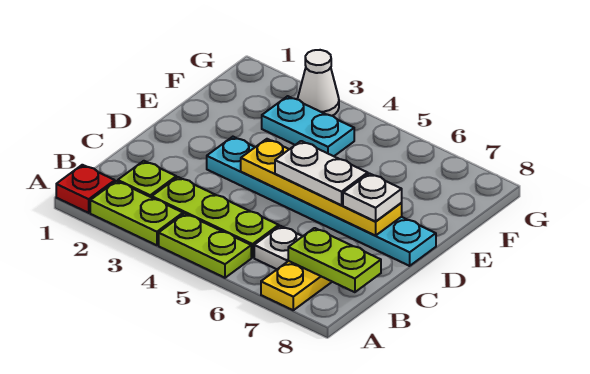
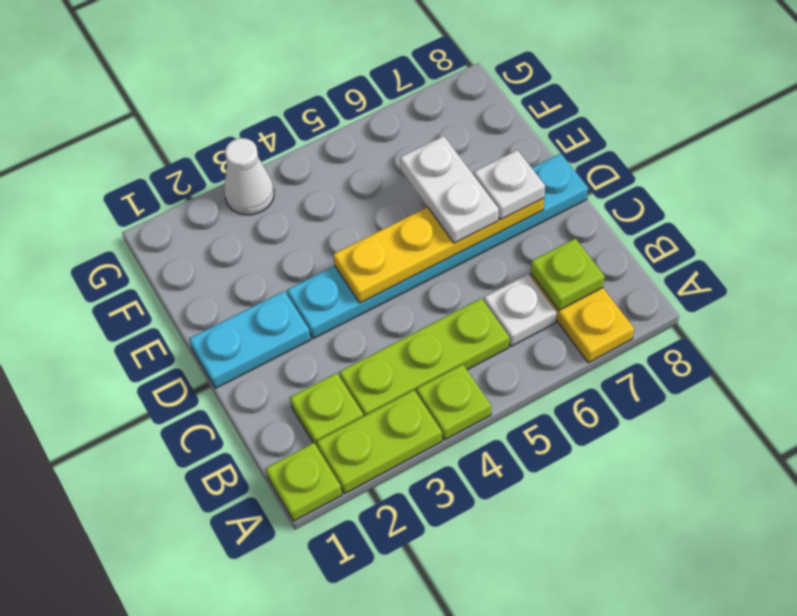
red plate A1 level 1 -> lime plate A1 level 1
lime plate A4:A5 level 1 -> lime plate A4 level 1
lime plate B7:B8 level 2 -> lime plate B7 level 2
white plate D5:D6 level 3 -> white plate D6:E6 level 3
cyan plate F3:F4 level 1 -> cyan plate D1:D2 level 1

